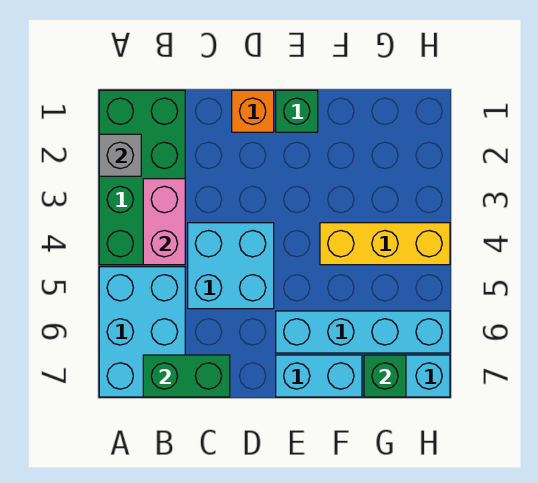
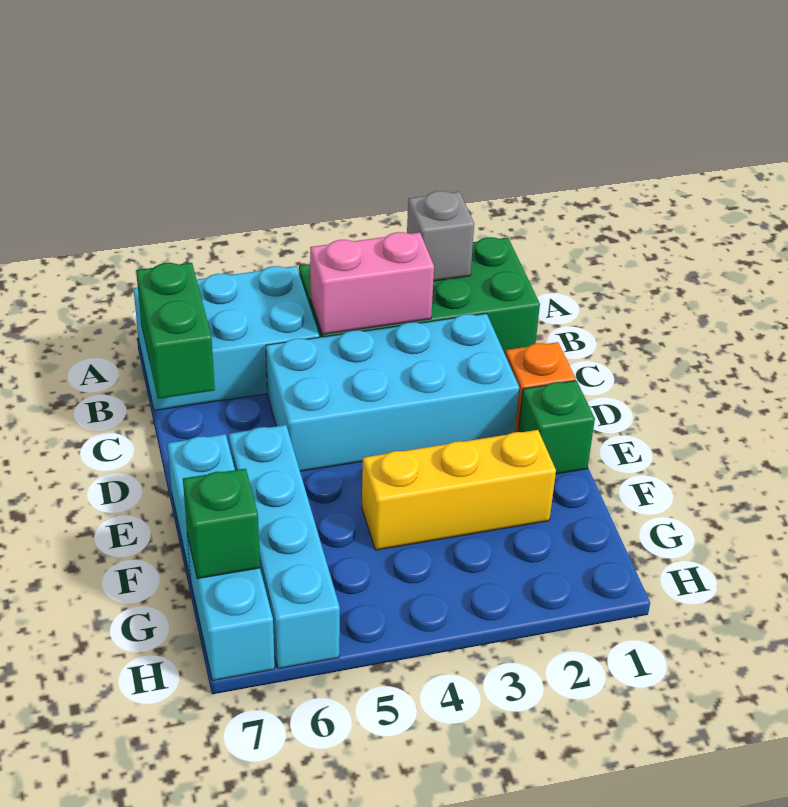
cyan brick C4:D5 level 1 -> cyan brick C2:D5 level 1
yellow brick F4:H4 level 1 -> yellow brick F2:F4 level 1

